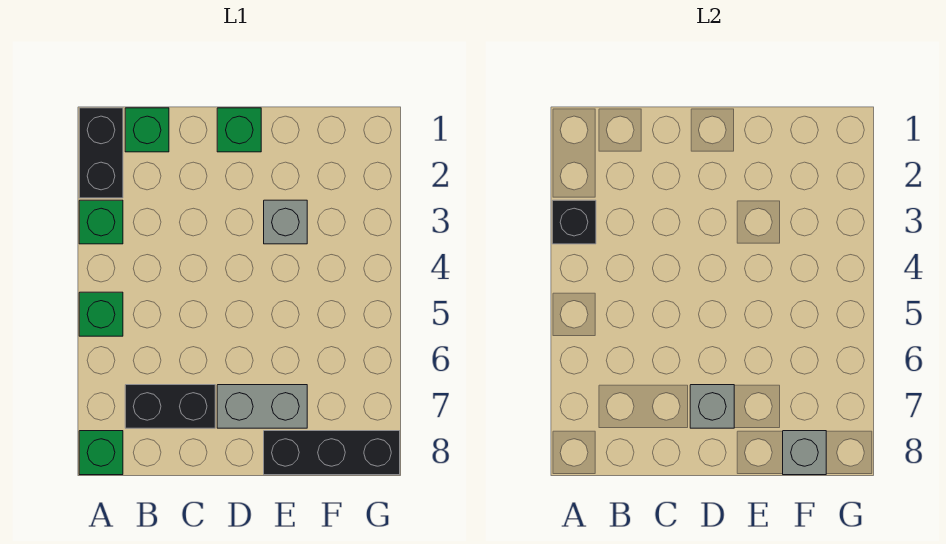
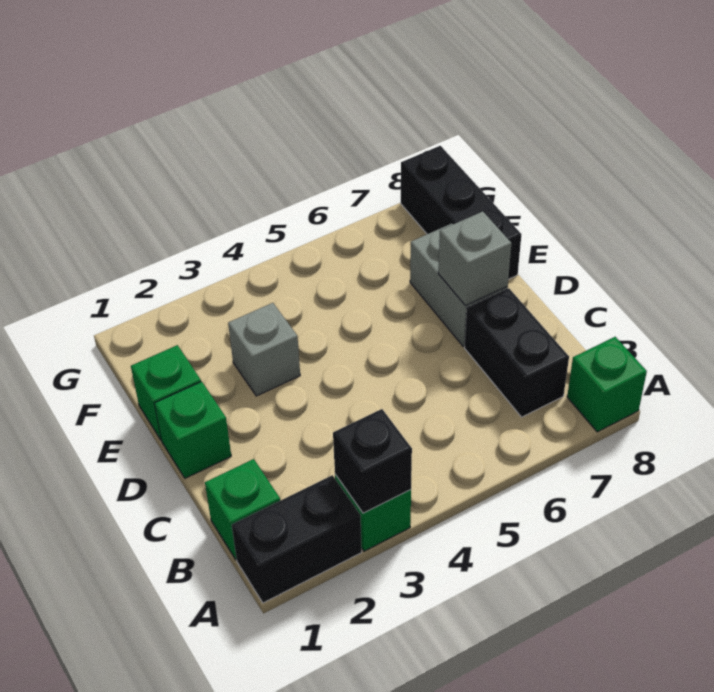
green brick A5 level 1 -> green brick E1 level 1
grey brick F8 level 2 -> none

